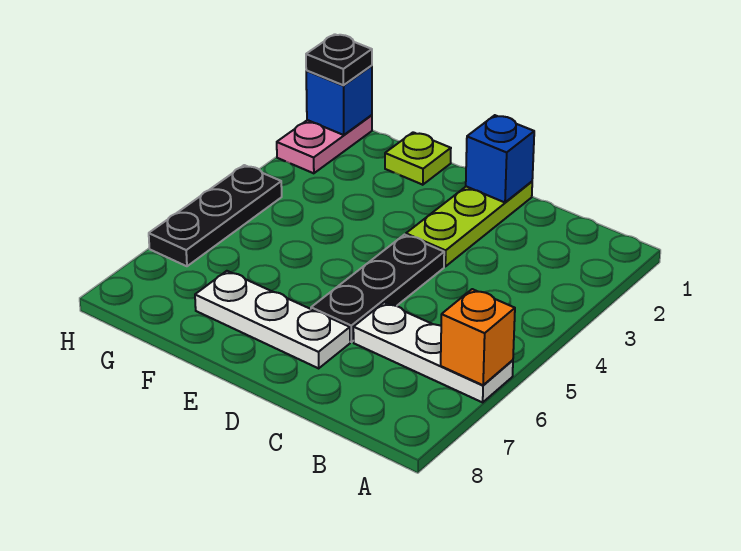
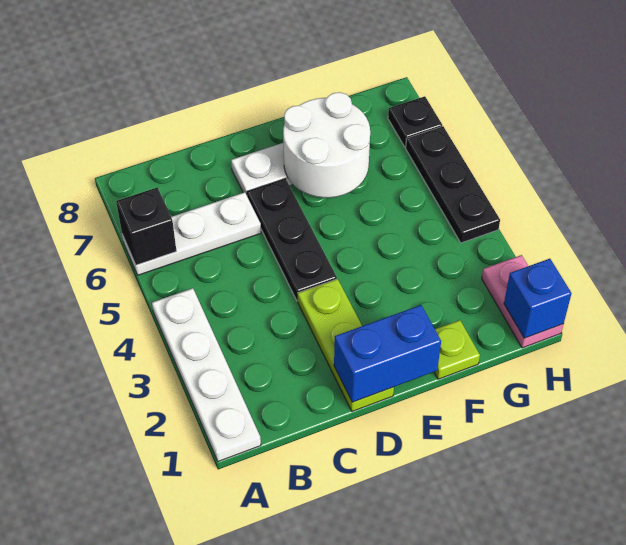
none -> white plate A1:A4 level 1
orange brick A6 level 2 -> black brick A6 level 2
blue brick D1 level 2 -> blue brick D1:E1 level 2
none -> white round brick E6:F7 level 2
black plate H1 level 3 -> black plate H7 level 1

